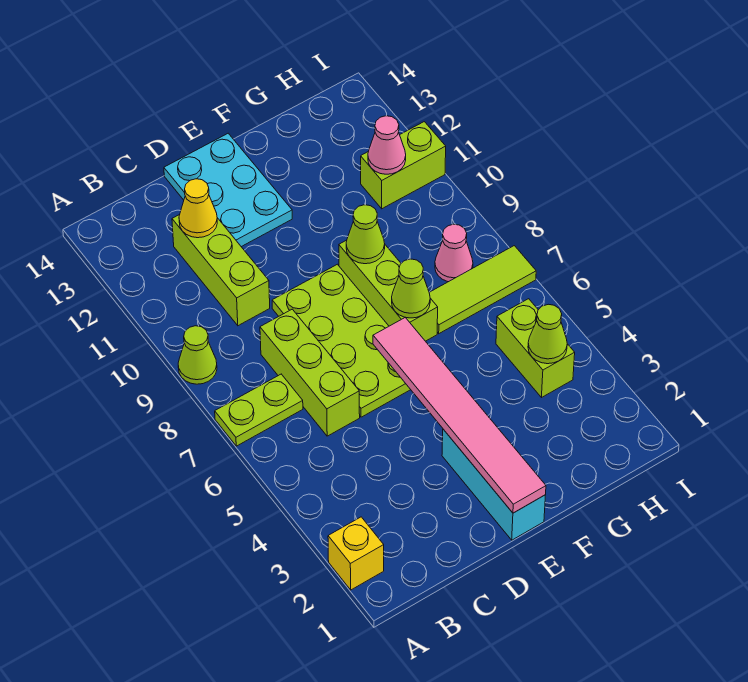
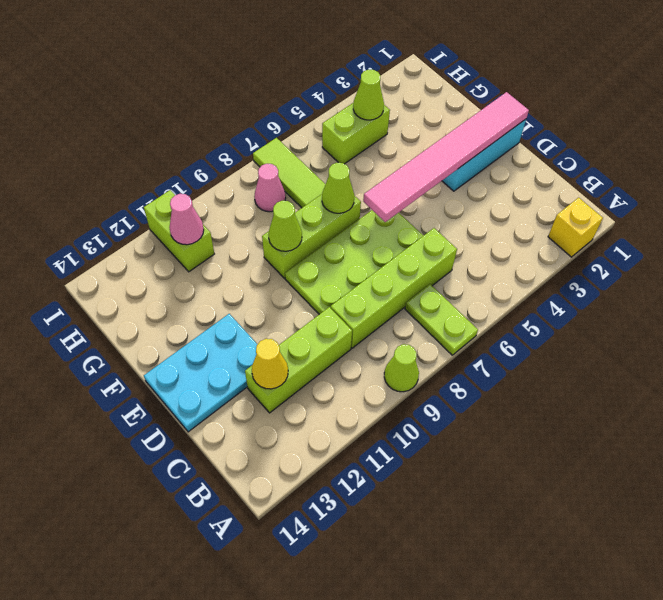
lime brick C6:C8 level 1 -> lime brick C6:C9 level 1

